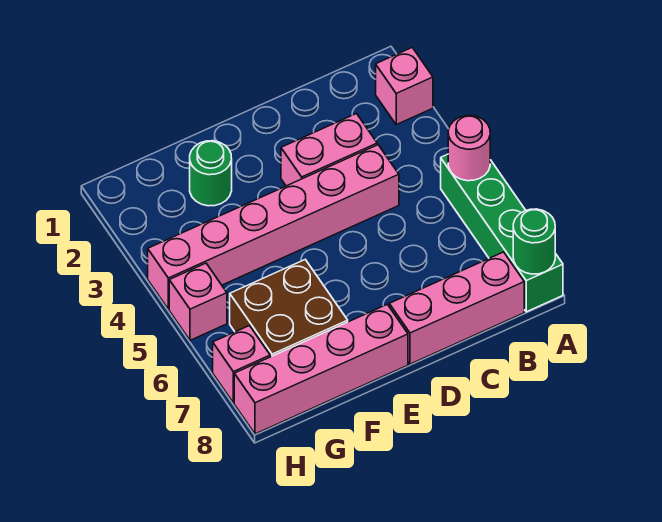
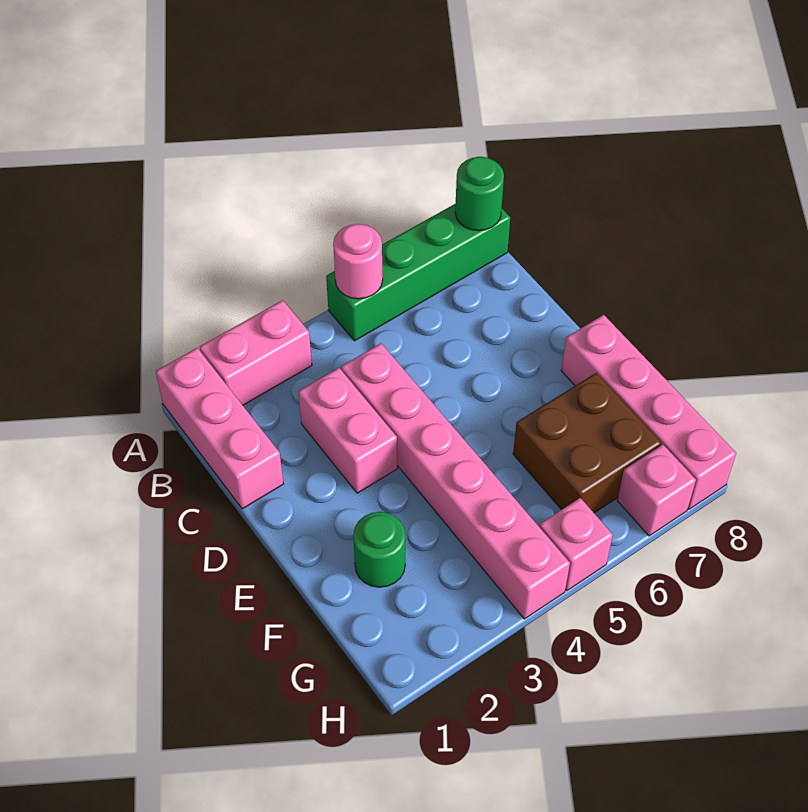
pink brick A2 level 1 -> pink brick A2:A3 level 1
pink brick B8:D8 level 1 -> pink brick A1:C1 level 1

